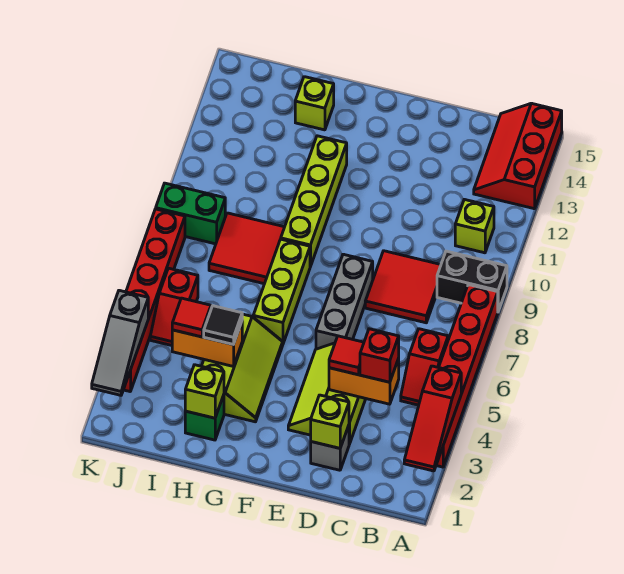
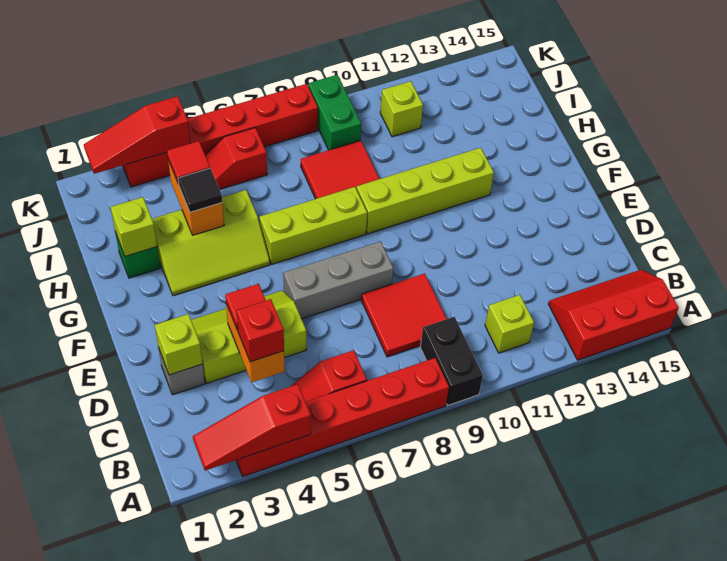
lime brick H14 level 1 -> lime brick J11 level 1
grey slope K2:K4 level 2 top 4 -> red slope K2:K4 level 2 top 4

